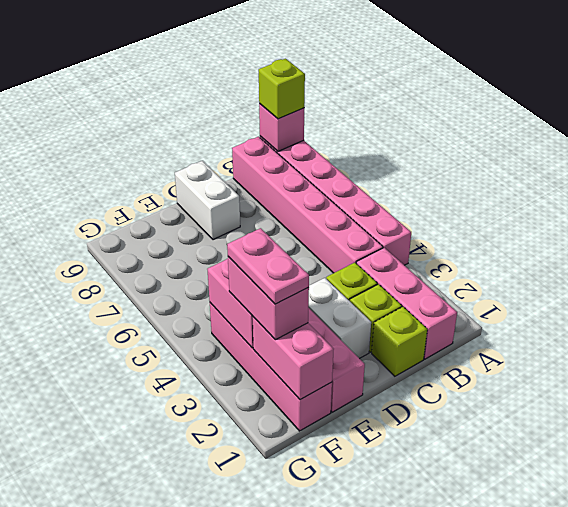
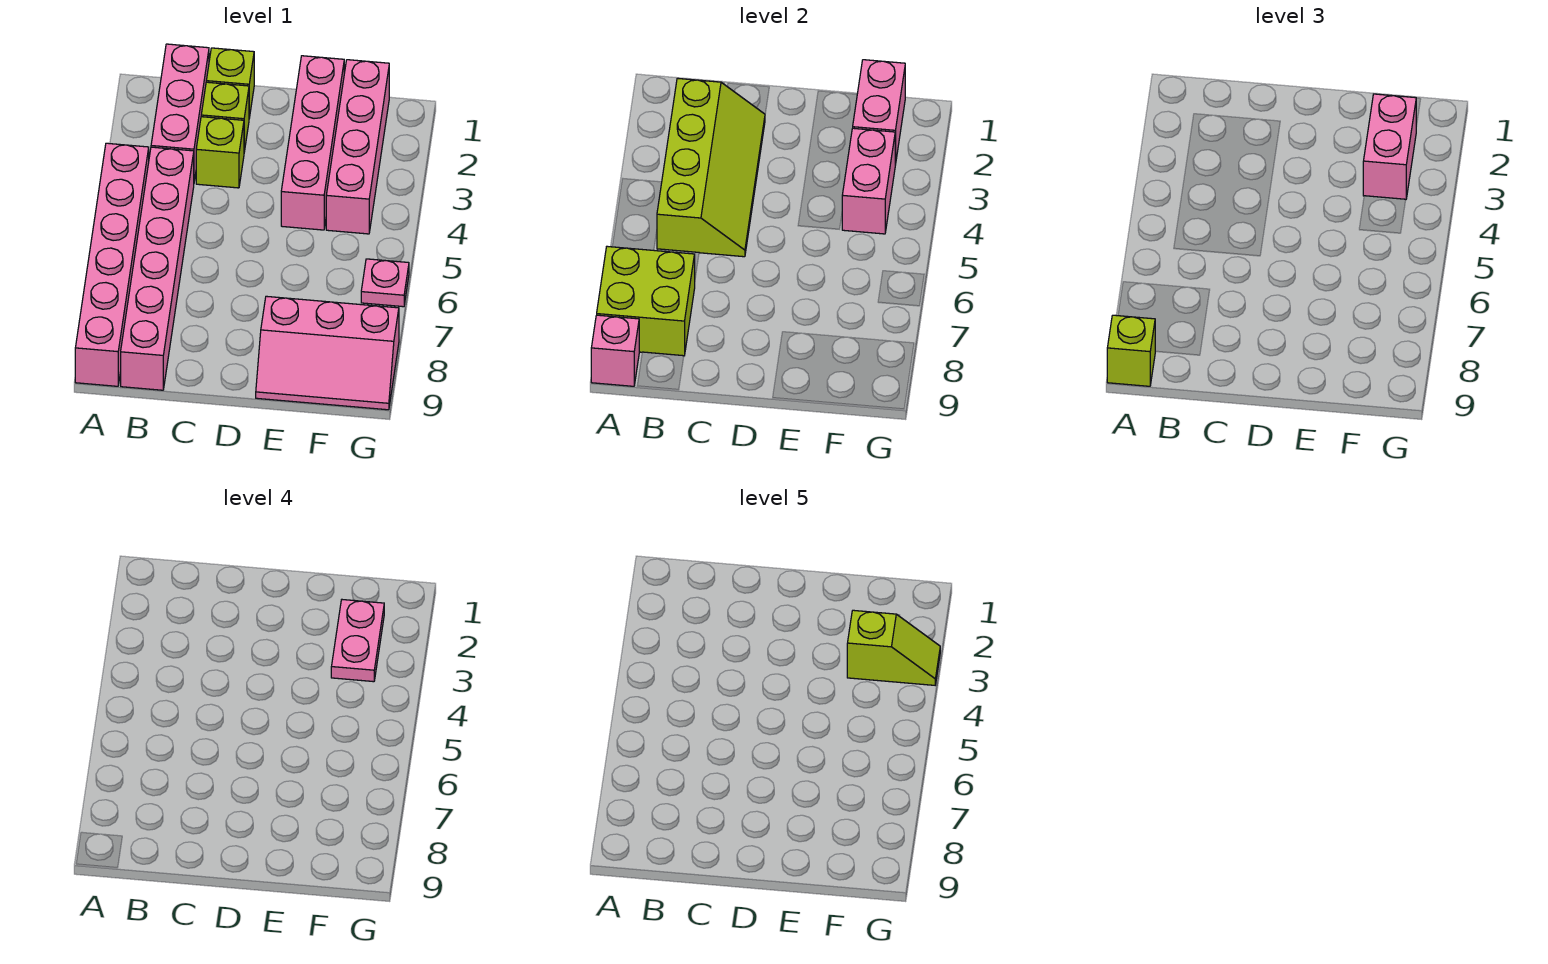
none -> lime brick A7:B8 level 2
none -> lime slope B2:C5 level 2 top B
white brick D2:D3 level 1 -> none
white brick D8:D9 level 1 -> none
none -> pink slope E8:G9 level 1 top 8
none -> lime slope F3:G3 level 5 top F
none -> pink plate G6 level 1

